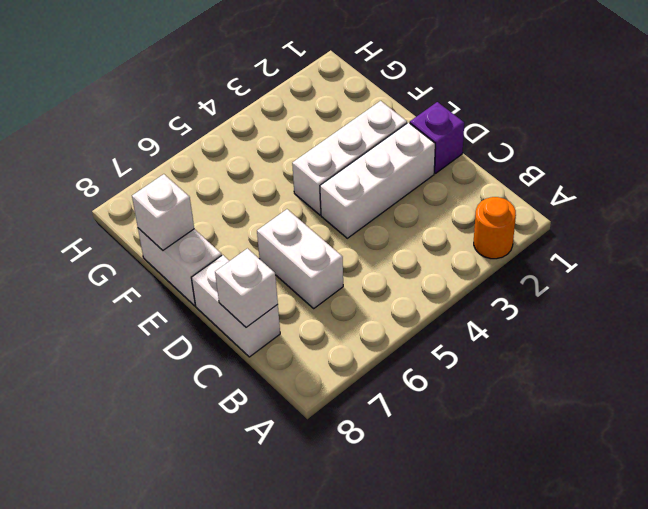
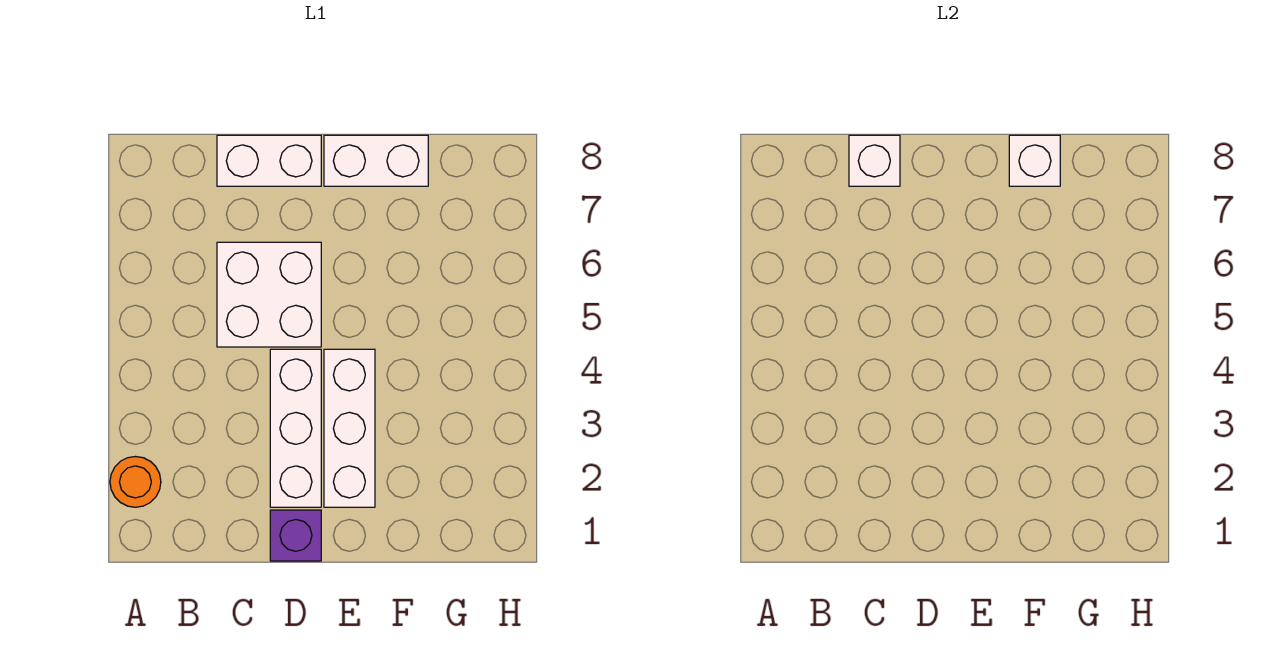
white brick C6:D6 level 1 -> white brick C5:D6 level 1

